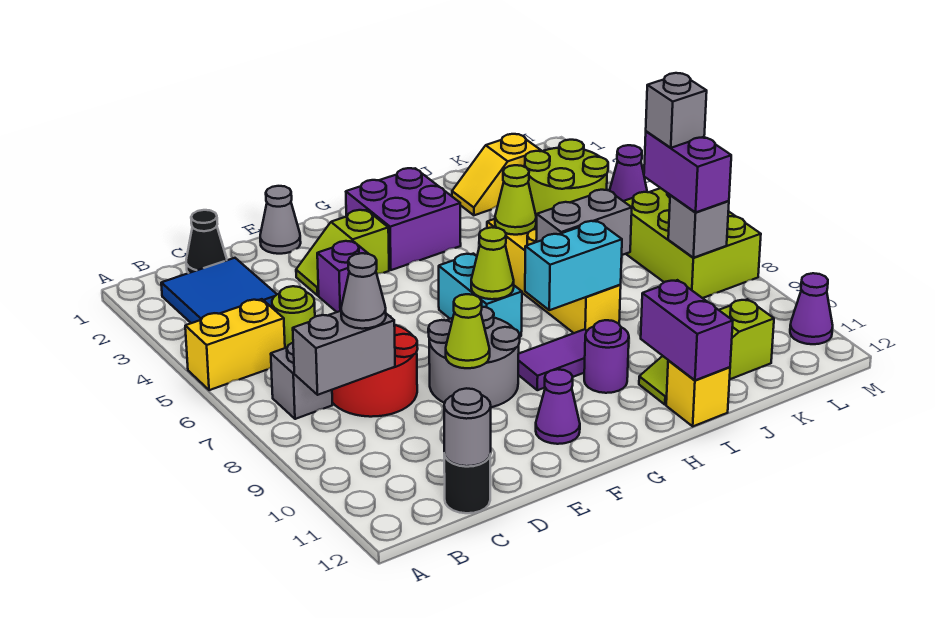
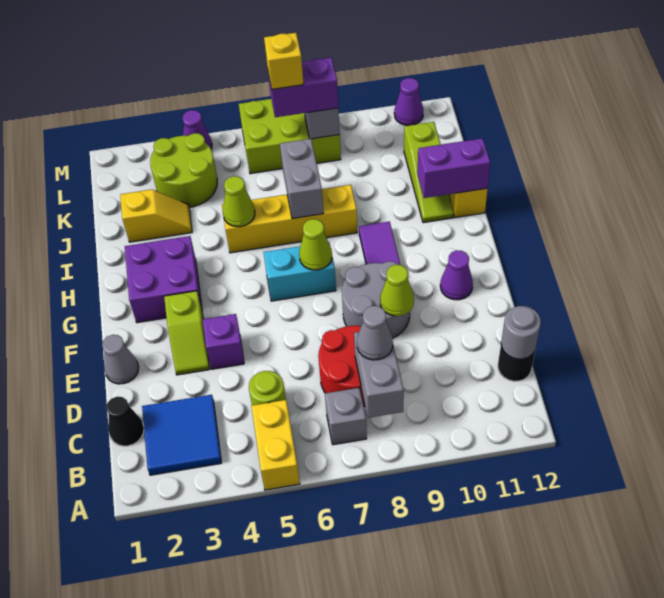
cyan brick H8:I8 level 2 -> none
purple round brick H10 level 1 -> none
yellow slope J2:K2 level 1 top K -> yellow slope J2:J3 level 1 top 2
grey brick L7 level 4 -> yellow brick L7 level 4

